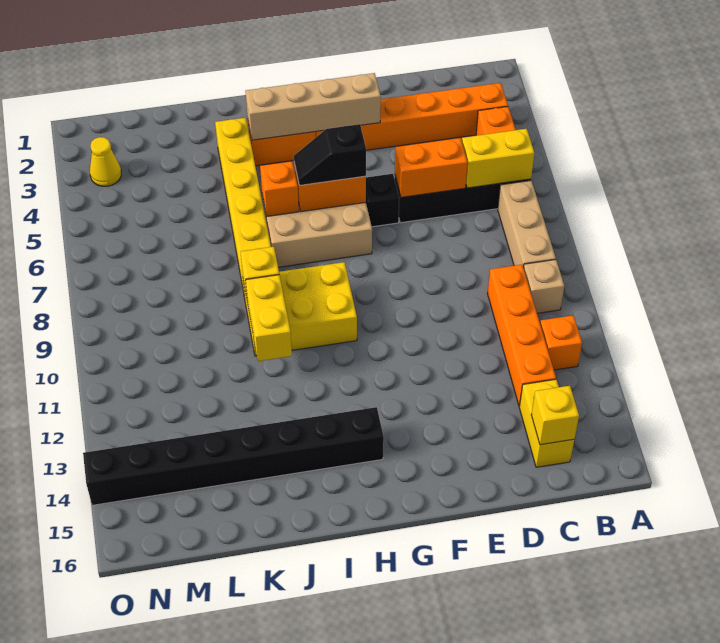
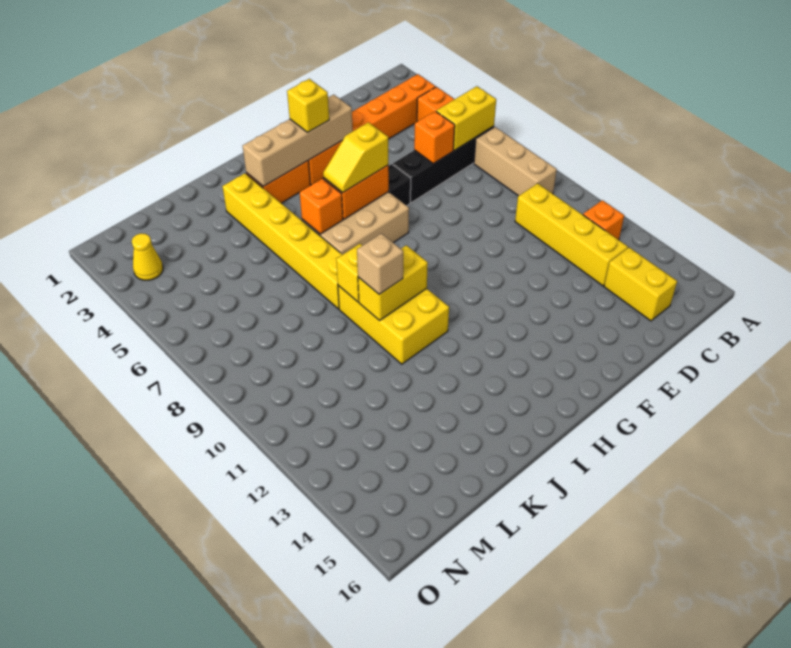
tan brick B10 level 1 -> tan brick J10 level 3
orange brick C10:C13 level 1 -> yellow brick C10:C13 level 1
yellow brick C15 level 2 -> yellow brick G3 level 3
orange brick D6:E6 level 2 -> orange brick D6 level 2
black slope G6:H6 level 3 top G -> yellow slope G6:H6 level 3 top G
yellow brick H9:J10 level 1 -> yellow brick I9:J11 level 1
black brick H14:O14 level 1 -> none
yellow brick J10:J11 level 2 -> yellow brick I10:J10 level 2

